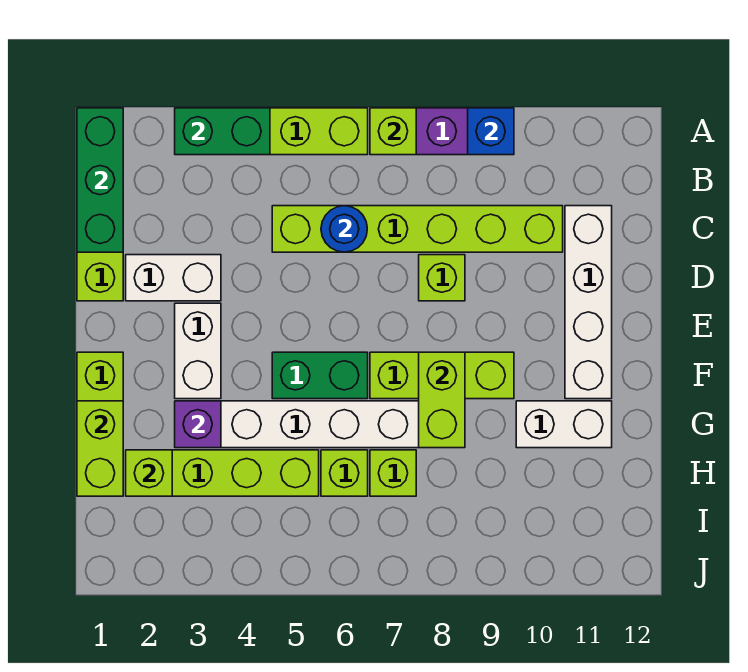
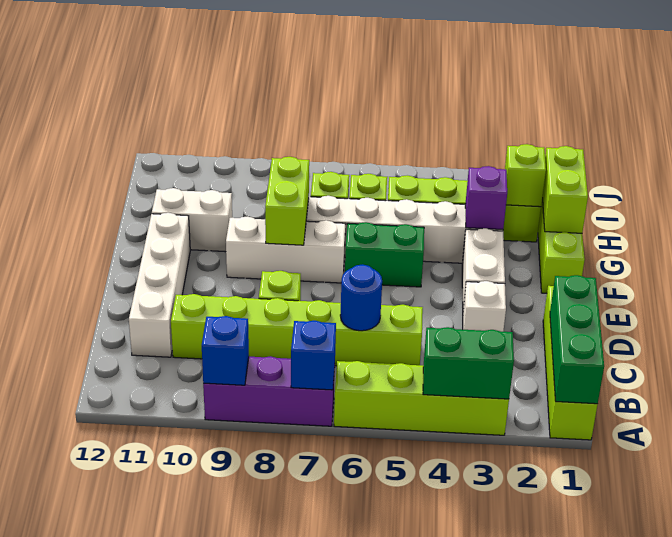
lime brick A7 level 2 -> blue brick A7 level 2
white brick D2:D3 level 1 -> white brick D3 level 1
lime brick F7:F9 level 1 -> white brick F7:F9 level 1

